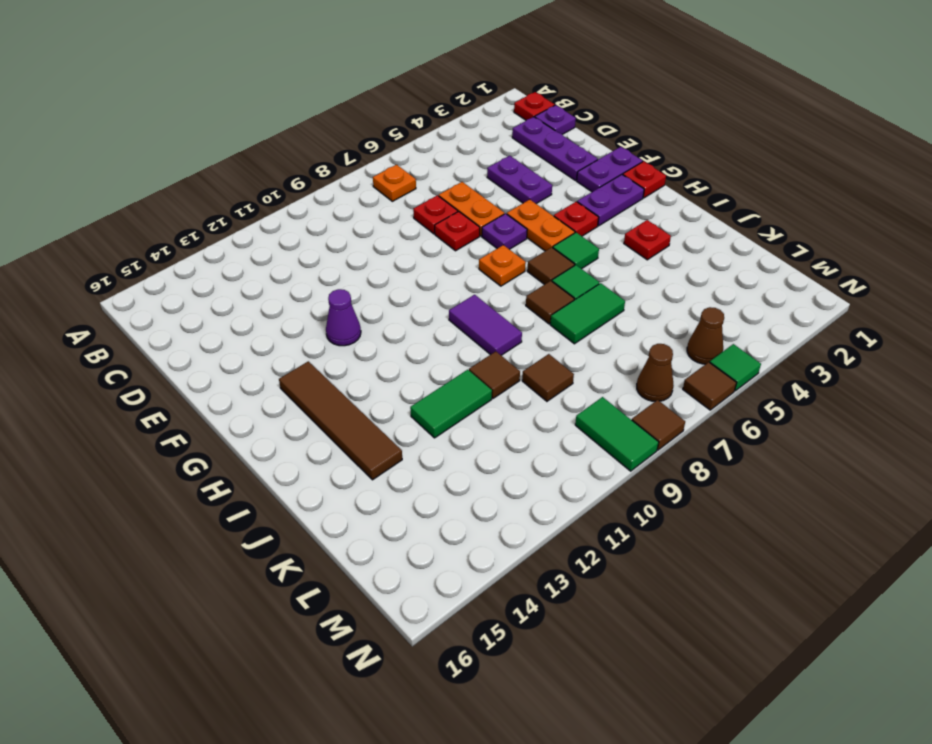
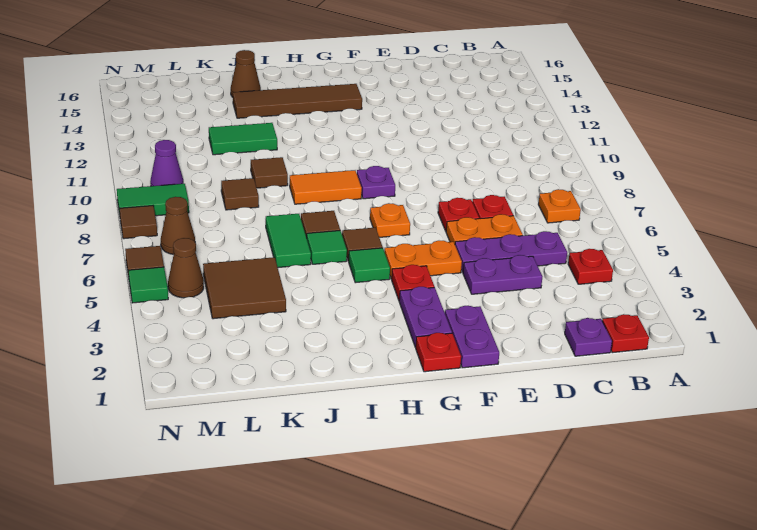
purple plate C2:E2 level 1 -> purple plate C5:E5 level 1
purple plate F6 level 1 -> purple plate G9 level 1
purple cone F12 level 1 -> purple cone M10 level 1
purple tile H9:I9 level 1 -> orange tile H9:I9 level 1
red plate I3 level 1 -> red plate B4 level 1
green tile J11:J12 level 1 -> green tile J12:K12 level 1
none -> brown cone J15 level 1
none -> brown tile K4:L5 level 1

